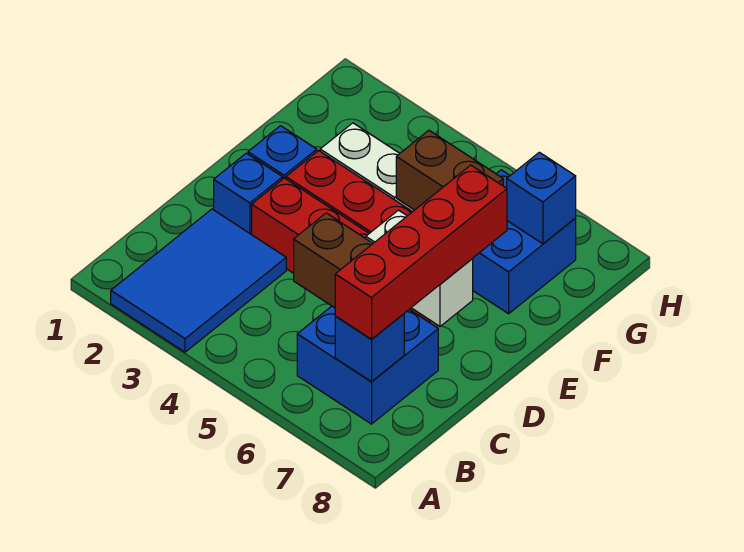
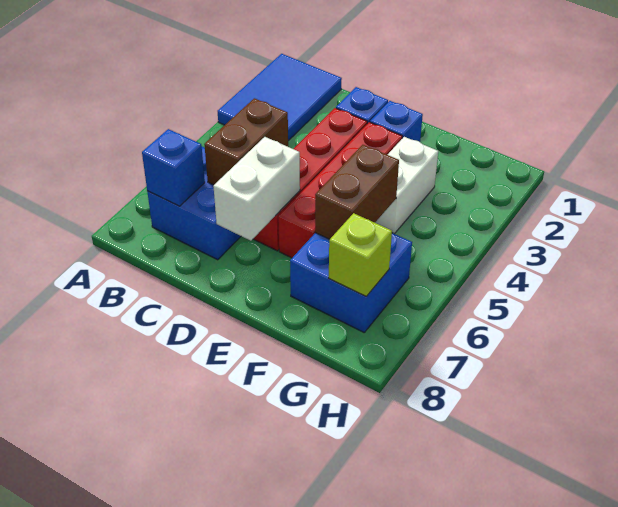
blue tile A2:C3 level 1 -> blue tile A1:B3 level 1
red brick B7:E7 level 3 -> none
blue brick G7 level 2 -> lime brick G7 level 2

